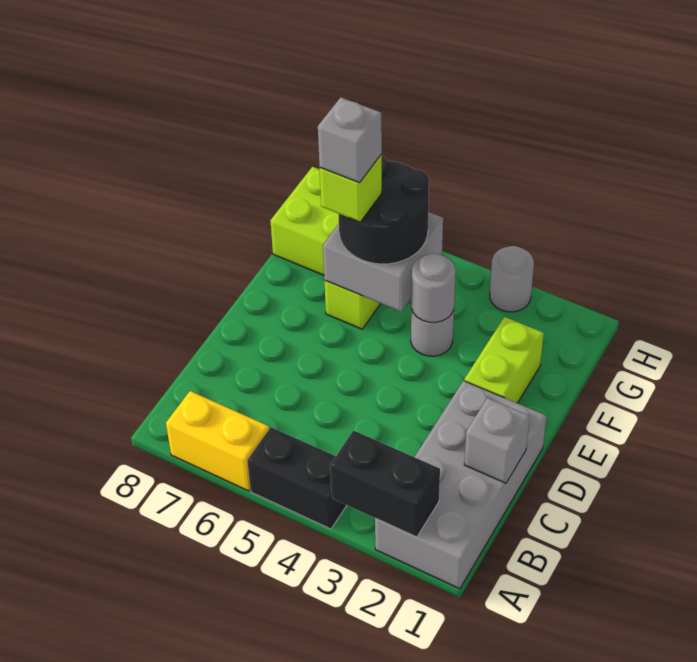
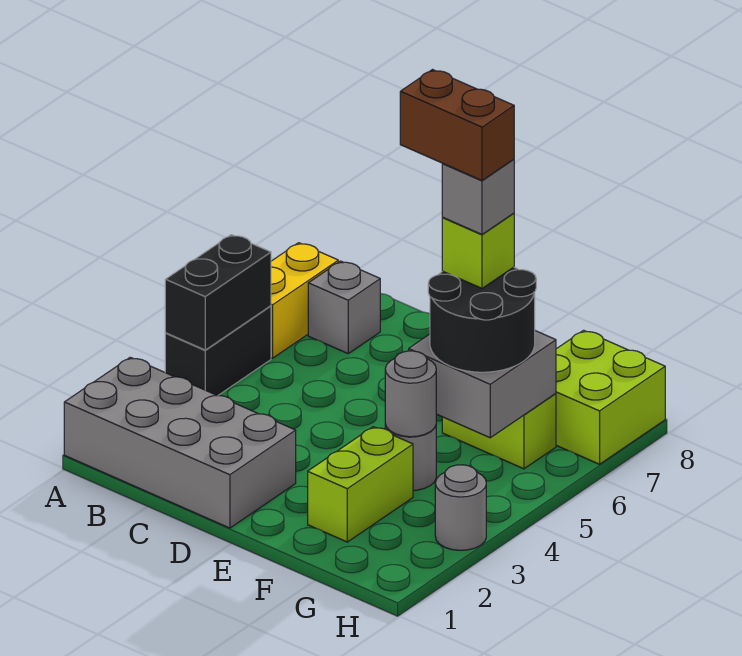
black brick A2:A3 level 2 -> black brick A4:A5 level 2
grey brick C1 level 2 -> grey brick B7 level 1
lime brick E2:F2 level 1 -> lime brick F2:F3 level 1
none -> brown brick E6:F6 level 6

